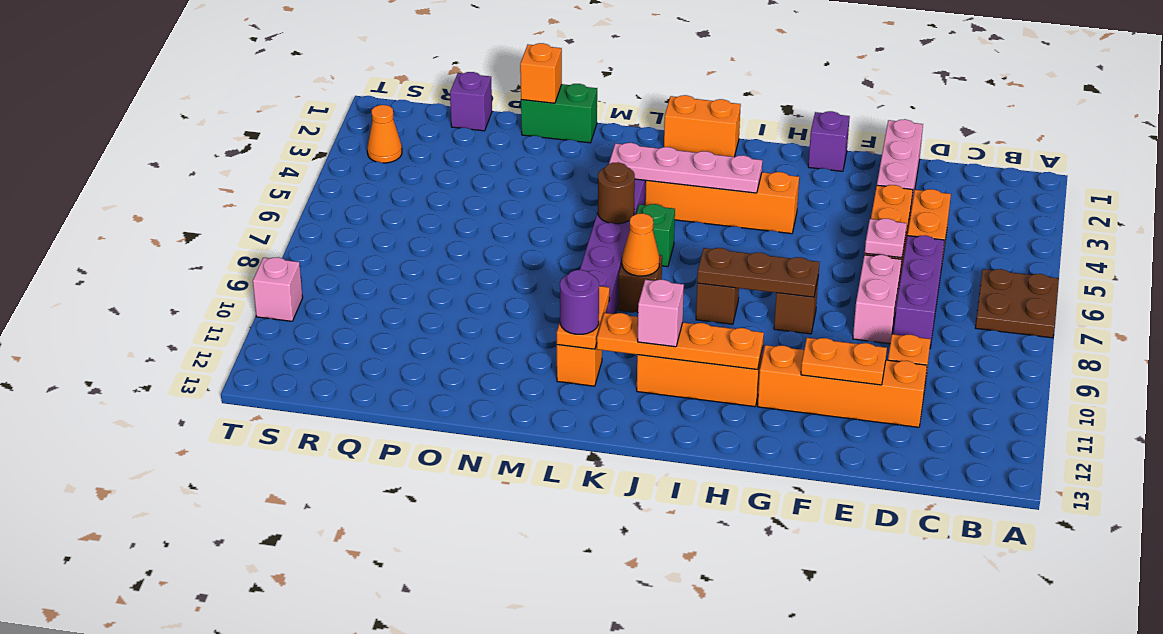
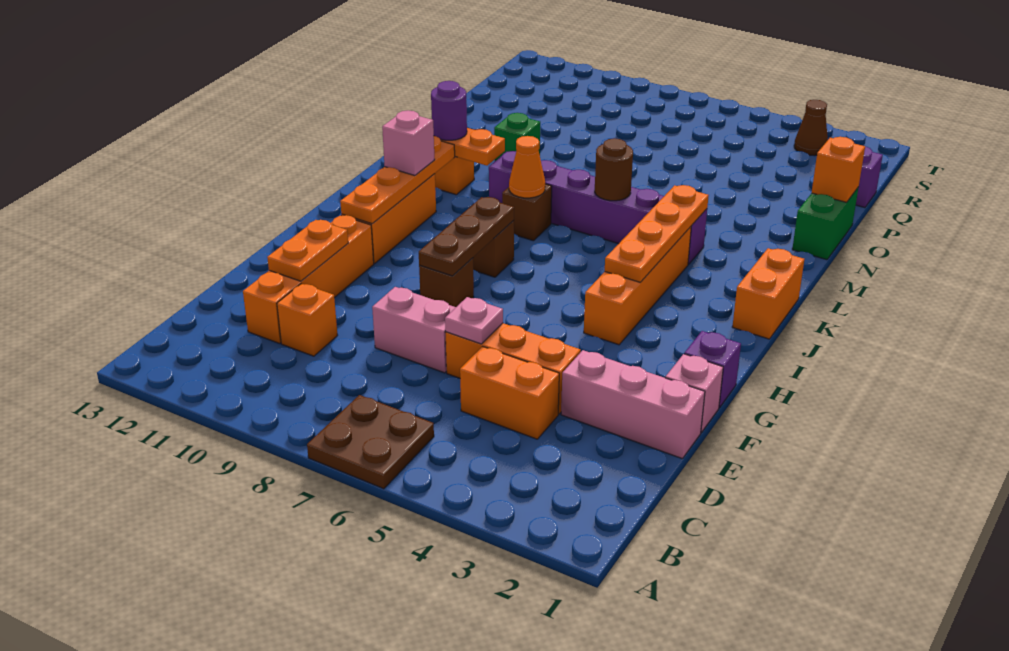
purple brick D6:D8 level 1 -> none
pink plate I4:L4 level 2 -> orange plate I4:L4 level 2
green brick K6 level 1 -> green brick N10 level 1
orange cone S3 level 1 -> brown cone S3 level 1
pink brick T10 level 1 -> pink brick F1 level 1

